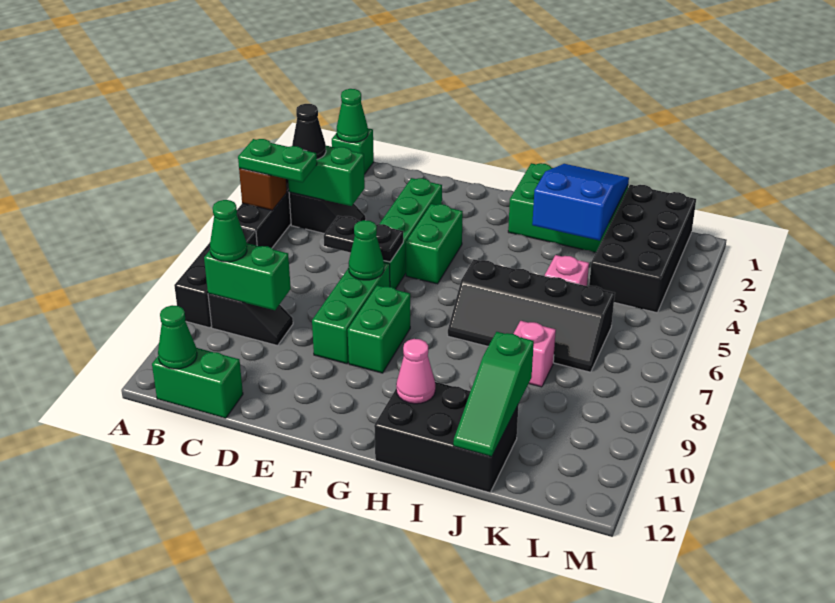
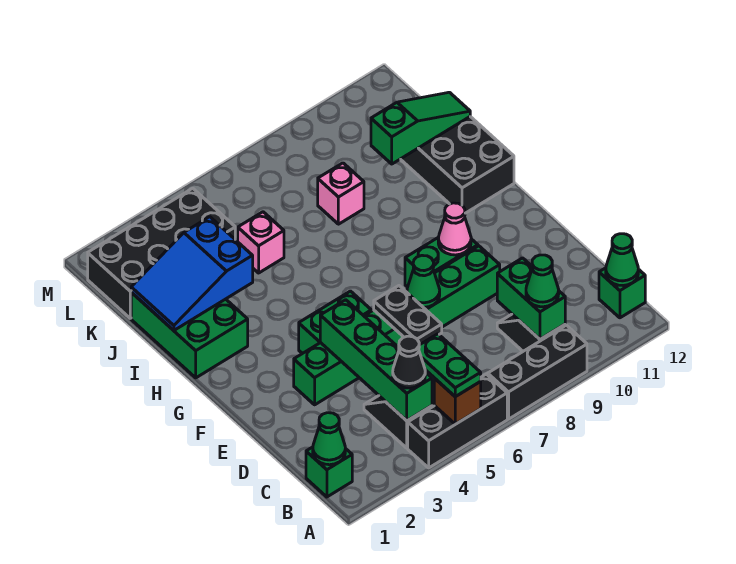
green brick B4:C4 level 2 -> green brick B4:E4 level 2
green brick B12:C12 level 1 -> green brick B12 level 1
black slope H6:K7 level 1 top 6 -> none
pink cone H11 level 2 -> pink cone F9 level 2

